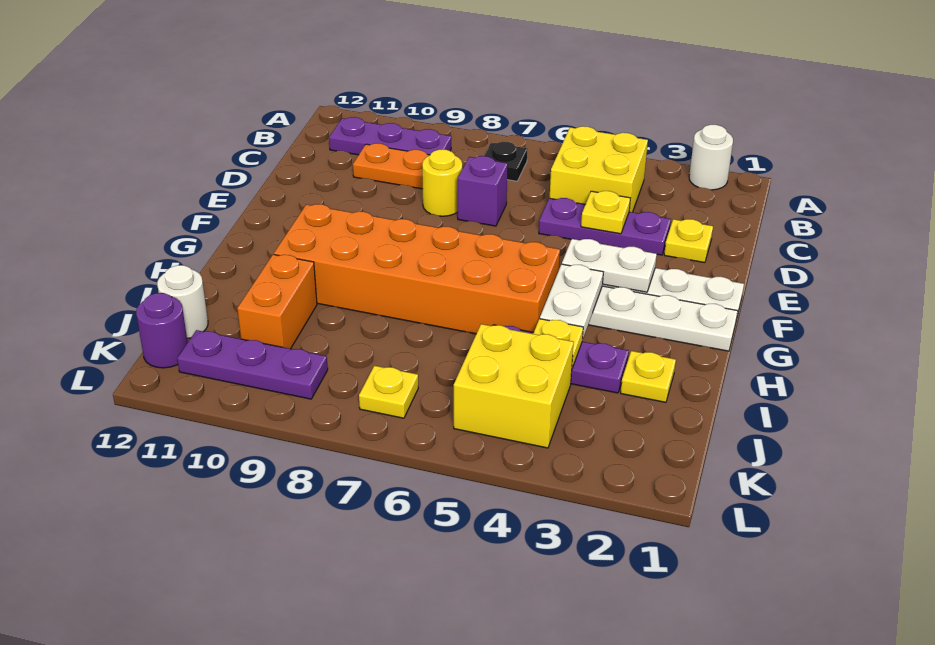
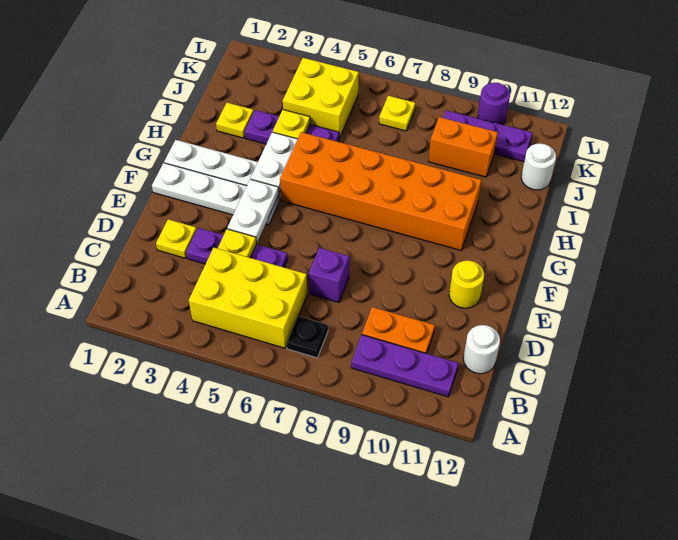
white round brick A2 level 1 -> white round brick C12 level 1
yellow brick B4:C5 level 1 -> yellow brick B4:C6 level 1
yellow round brick D8 level 1 -> yellow round brick E11 level 1
white plate F3:F4 level 2 -> white plate E4:F4 level 2
orange brick I10:J10 level 1 -> orange brick J9:J10 level 1
purple round brick K12 level 1 -> purple round brick L10 level 1

